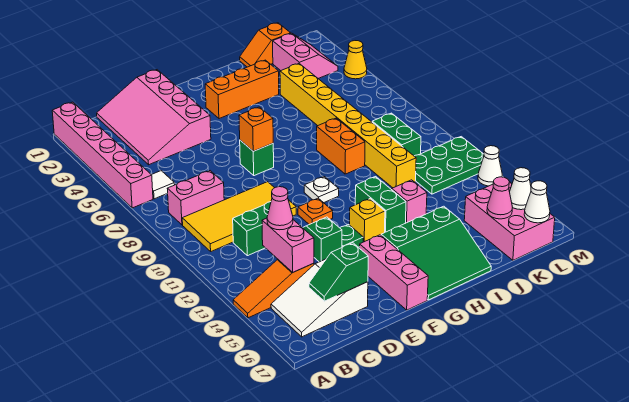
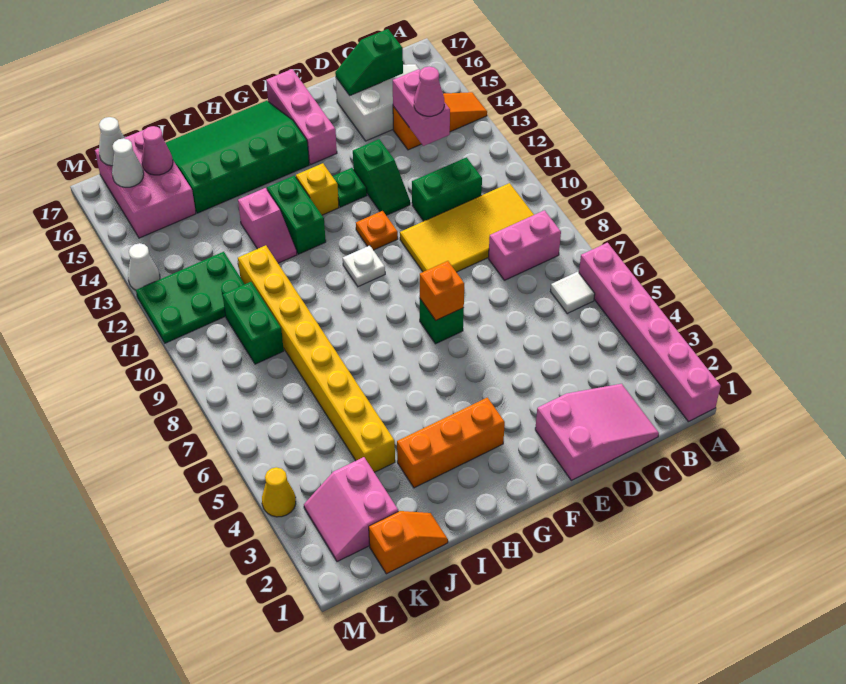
pink slope C1:E4 level 1 top E -> pink slope C1:E2 level 1 top E
green slope C16:D16 level 2 top D -> green slope C16:D16 level 2 top C
green slope G15:I17 level 1 top 15 -> green slope G15:J17 level 1 top 15
orange brick I8:I9 level 1 -> none

